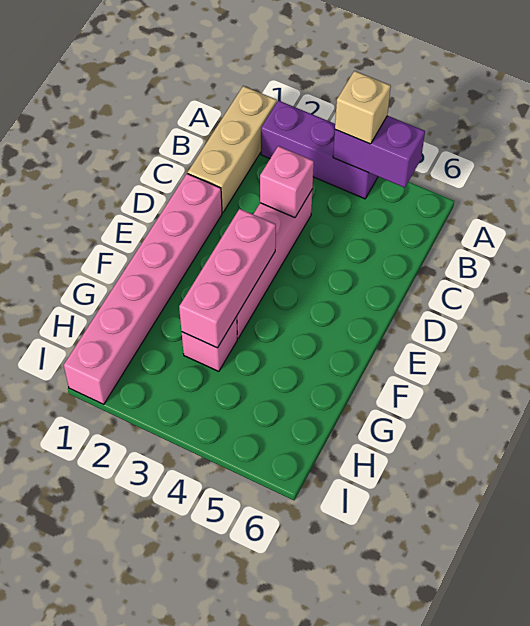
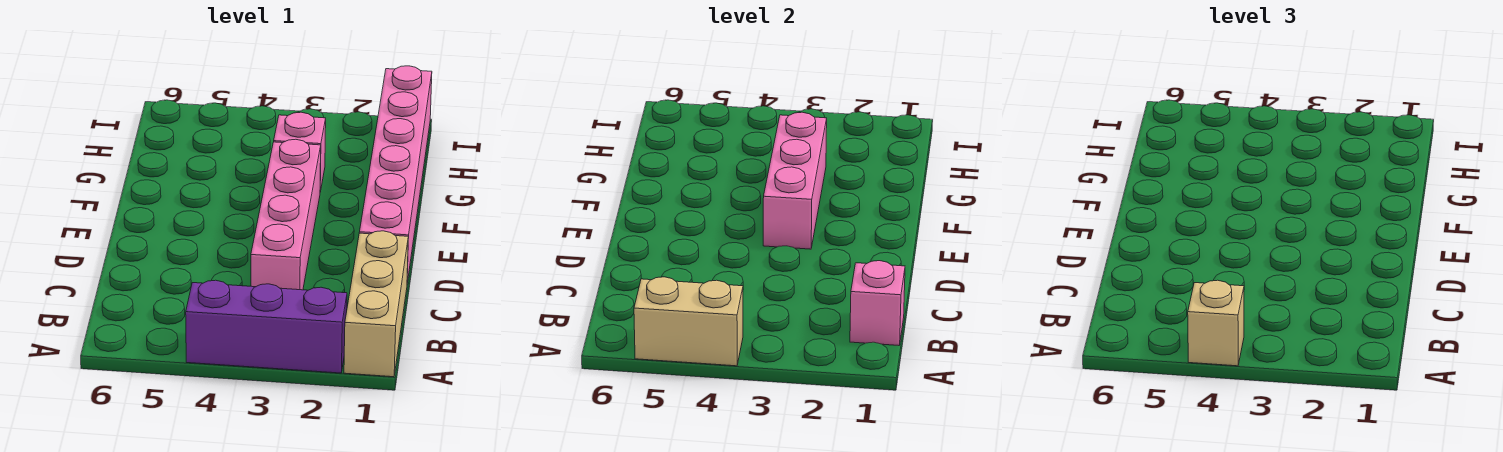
purple brick A4:A5 level 2 -> tan brick A4:A5 level 2
pink brick C3 level 2 -> pink brick B1 level 2

